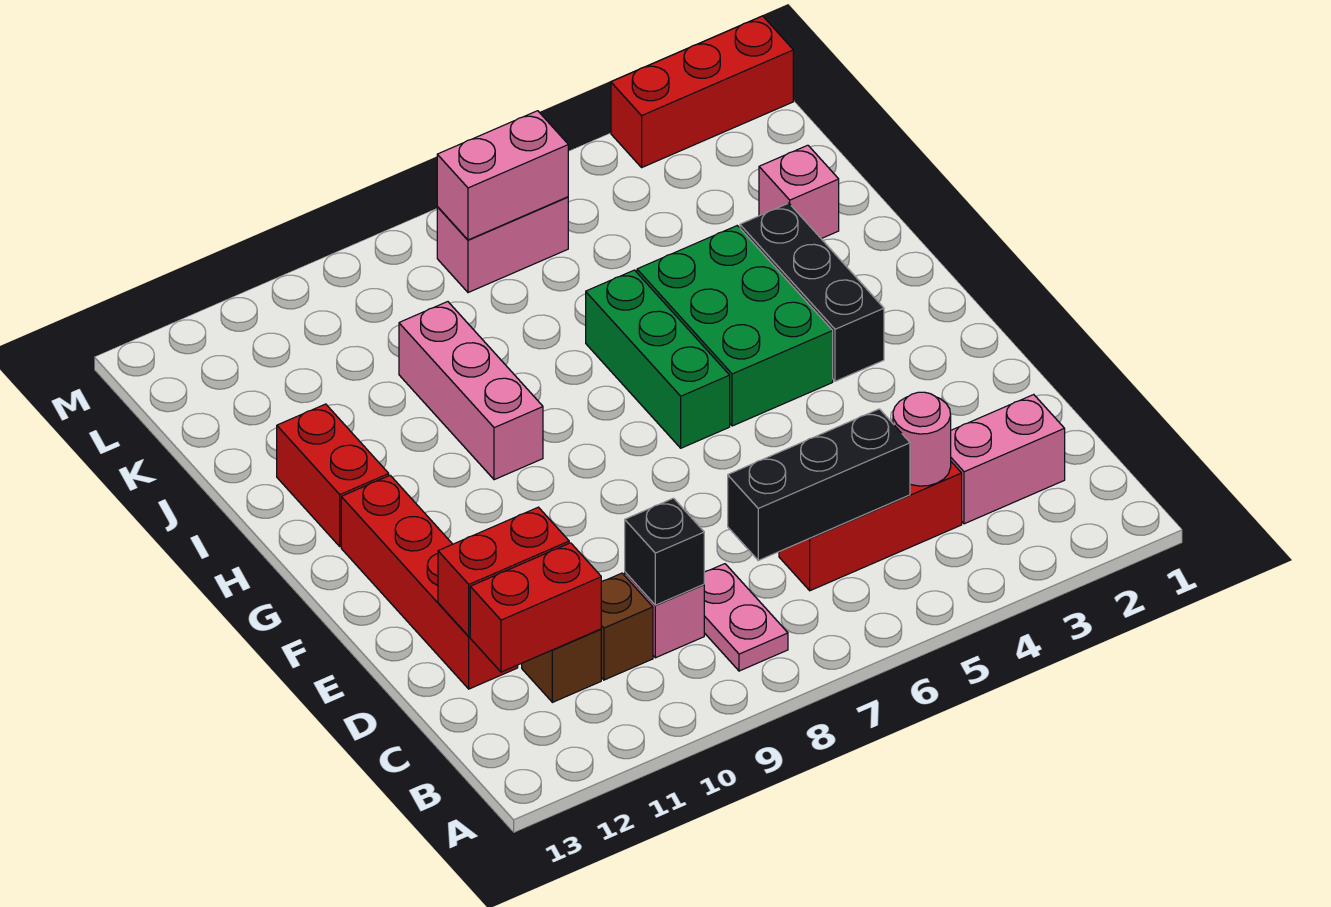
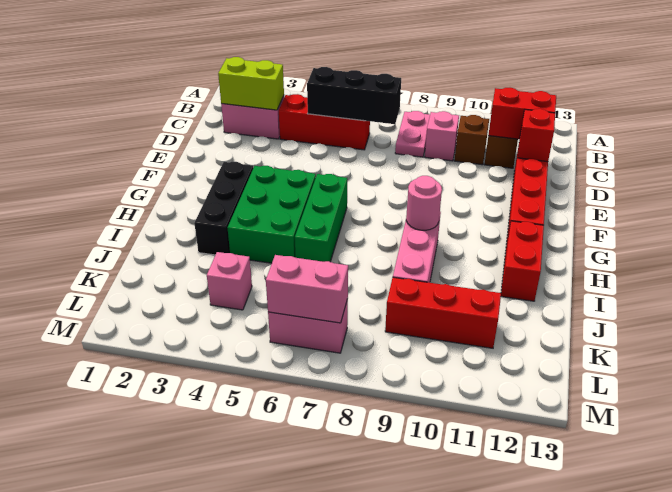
none -> lime brick C2:C3 level 2
pink round brick C4 level 2 -> pink round brick H9 level 2
black brick C9 level 2 -> none
red brick D11:D12 level 2 -> red brick D12 level 2
pink brick J2 level 1 -> pink brick K4 level 1
red brick M1:M3 level 1 -> red brick K9:K11 level 1

